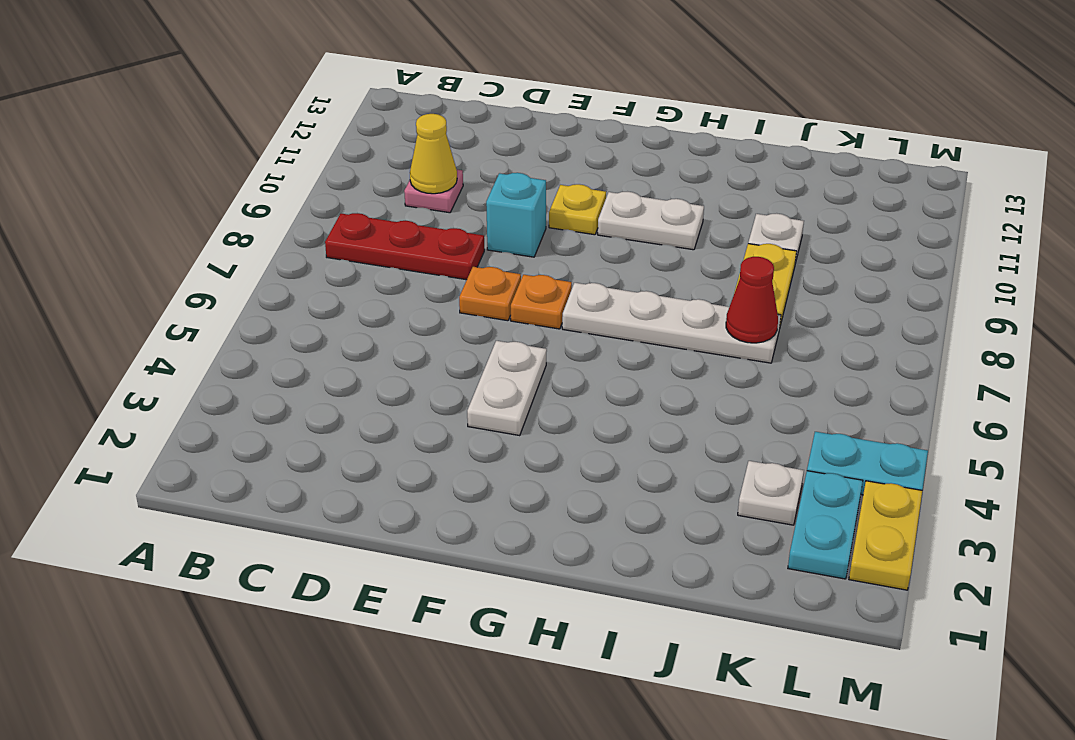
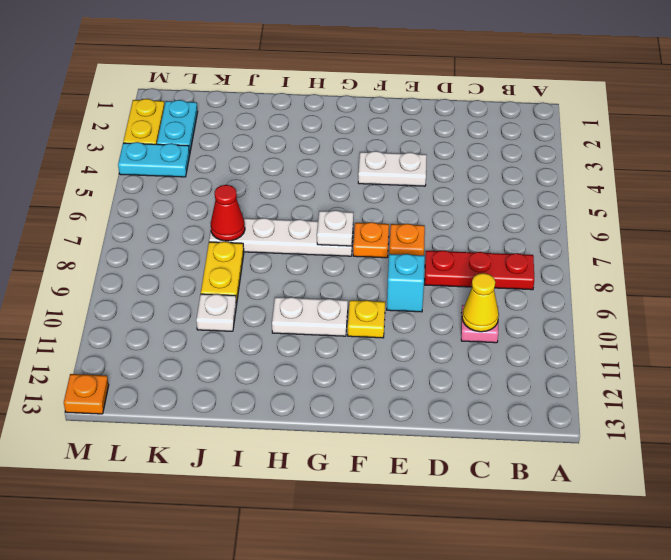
white plate F4:F5 level 1 -> white plate E4:F4 level 1
white plate K3 level 1 -> white plate G7 level 2
none -> orange plate M13 level 1

